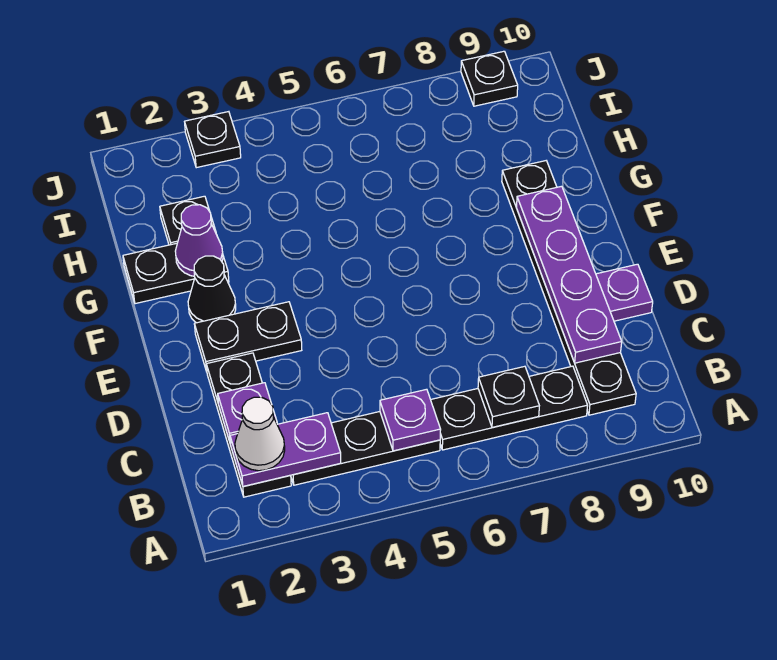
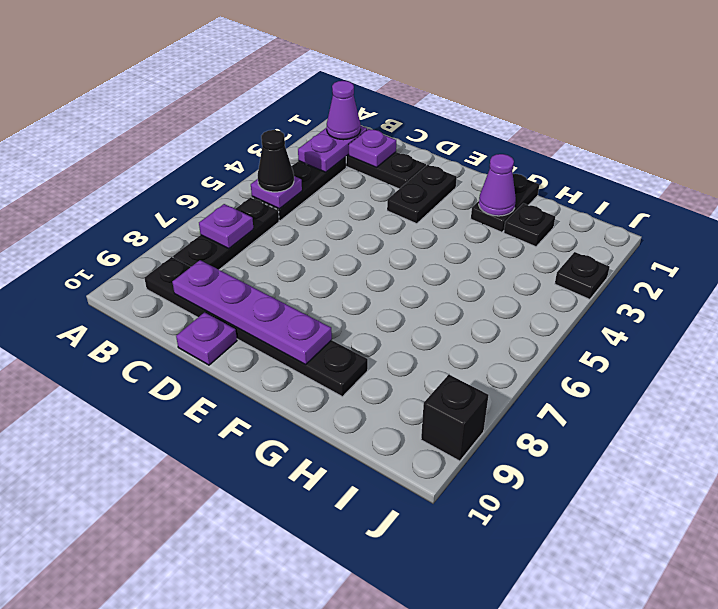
white cone B2 level 3 -> purple cone B2 level 3
black plate B7 level 2 -> purple plate B7 level 2
black cone F2 level 1 -> black cone B5 level 3
black plate J9 level 1 -> black brick J9 level 1

